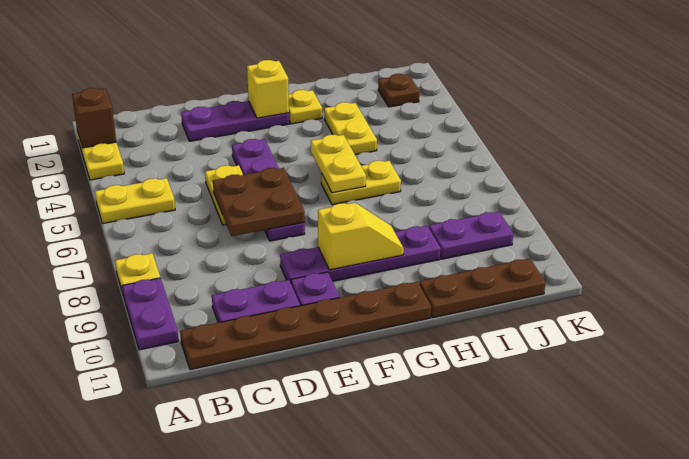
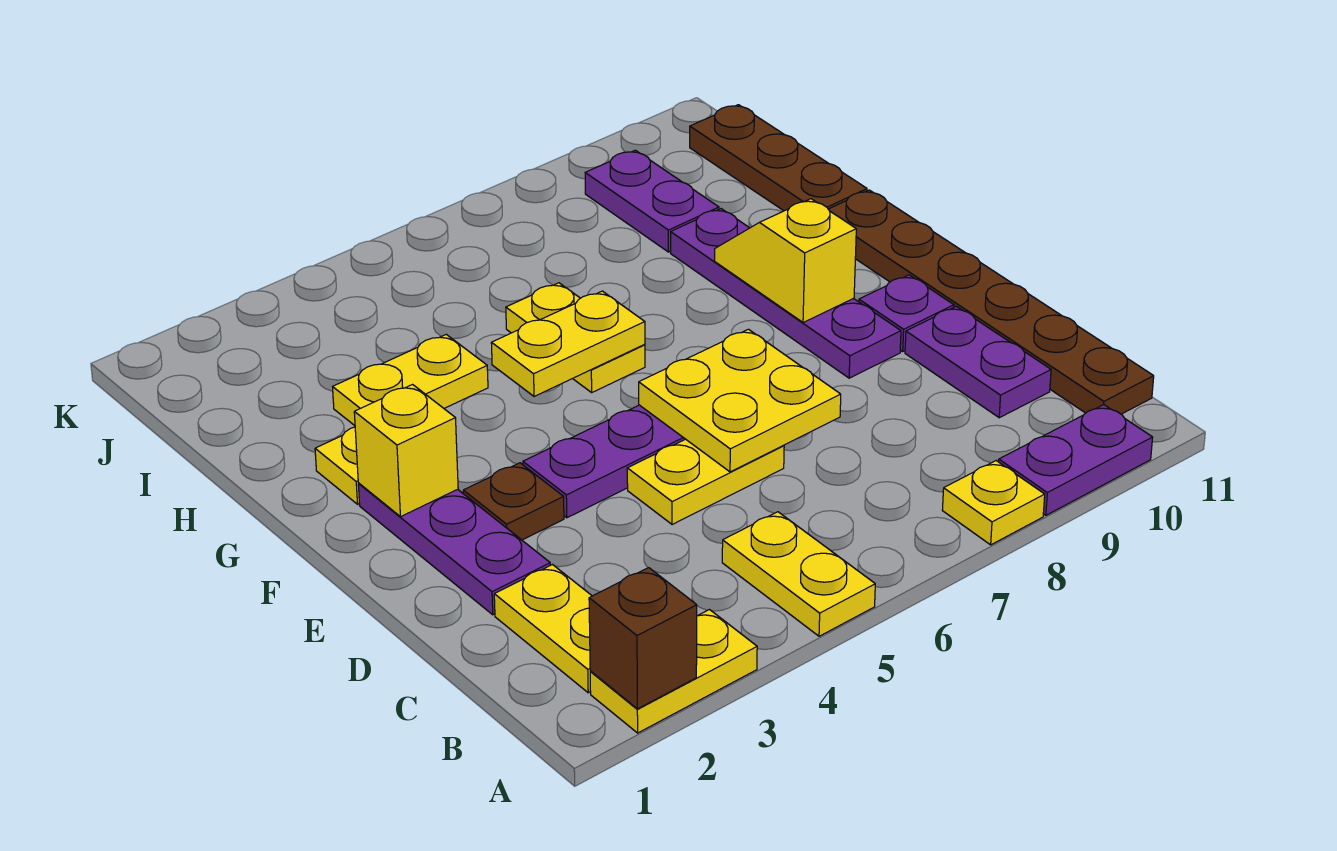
none -> yellow plate B2:C2 level 1
brown plate D6:E7 level 2 -> yellow plate D6:E7 level 2
brown plate J2 level 1 -> brown plate E3 level 1

